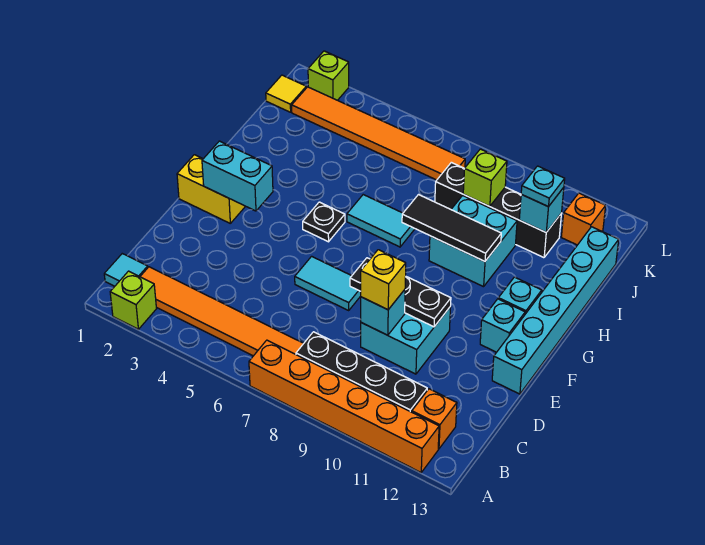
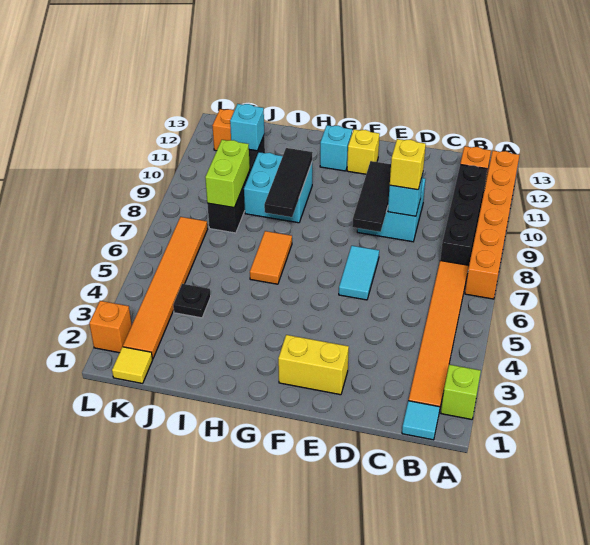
black plate E8:E10 level 2 -> black tile E8:E10 level 2
cyan brick E13:J13 level 1 -> none
yellow brick F1:F2 level 1 -> yellow brick E2:F2 level 1
cyan brick F2:F3 level 2 -> none
cyan brick F12 level 1 -> yellow brick F12 level 1
black plate G5 level 1 -> black plate J4 level 1
cyan tile H6:H7 level 1 -> orange tile H6:H7 level 1
lime brick J9 level 2 -> lime brick J8:J9 level 2
cyan plate J11 level 3 -> none
lime brick L2 level 1 -> orange brick L2 level 1

